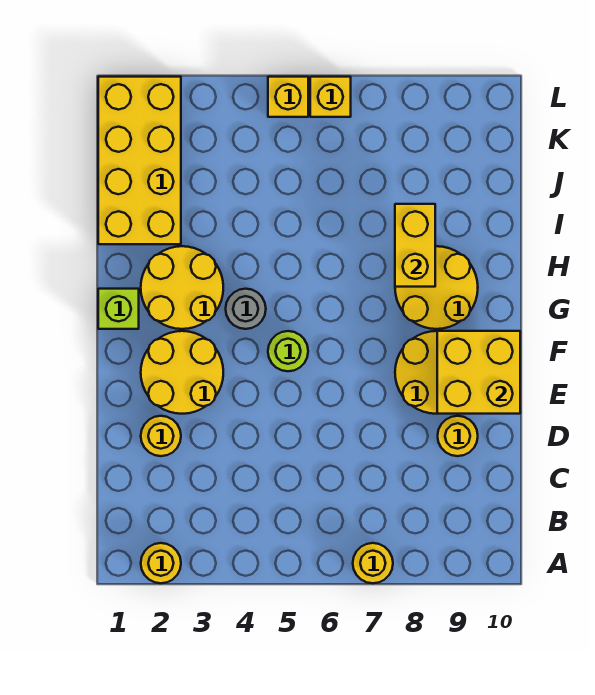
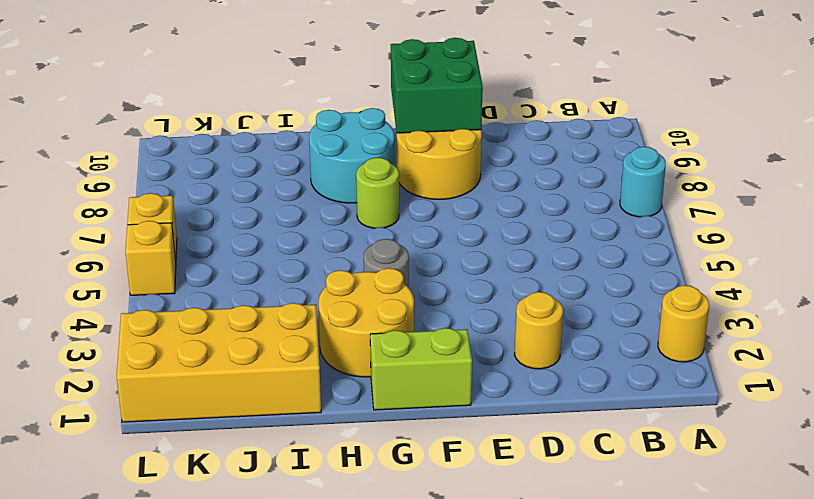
yellow round brick A7 level 1 -> cyan round brick A7 level 1
yellow round brick D9 level 1 -> none
yellow round brick E2:F3 level 1 -> none
yellow brick E9:F10 level 2 -> green brick E9:F10 level 2
lime round brick F5 level 1 -> lime round brick G7 level 1
lime brick G1 level 1 -> lime brick F1:G1 level 1
yellow round brick G8:H9 level 1 -> cyan round brick G8:H9 level 1
yellow brick H8:I8 level 2 -> none

